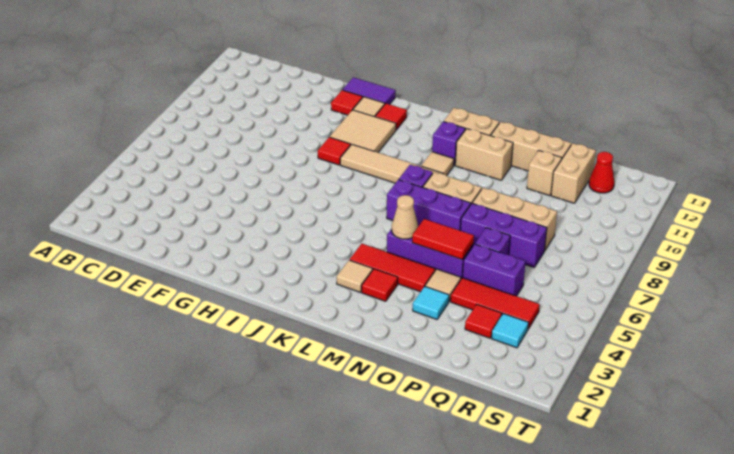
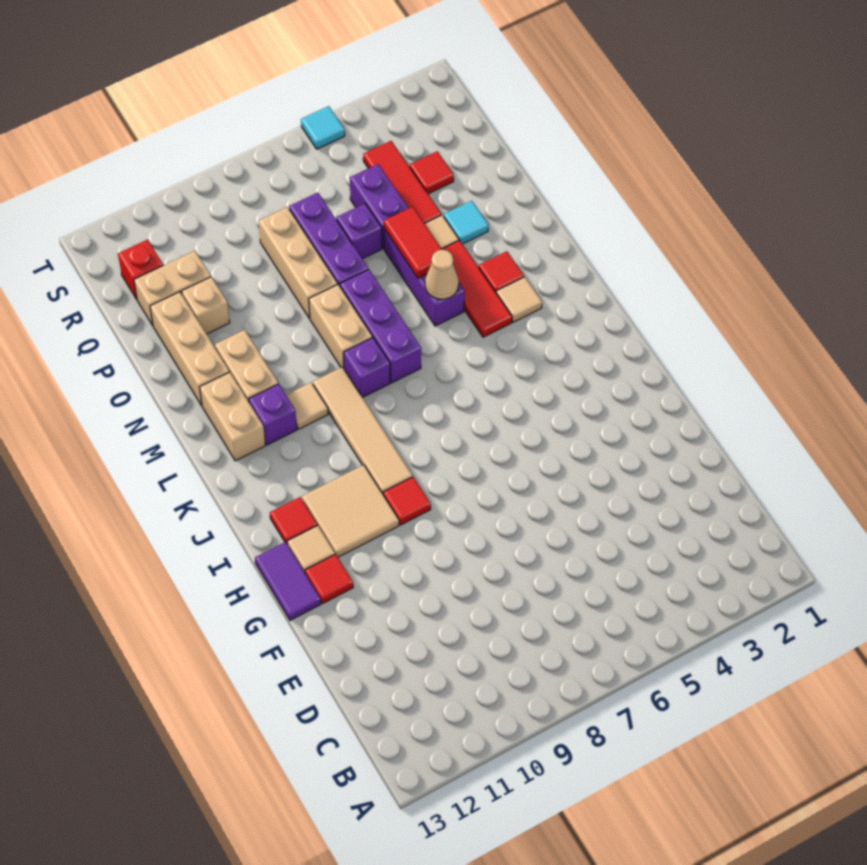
cyan tile R3 level 1 -> cyan tile T5 level 1
red cone R12 level 1 -> red brick R12 level 1

